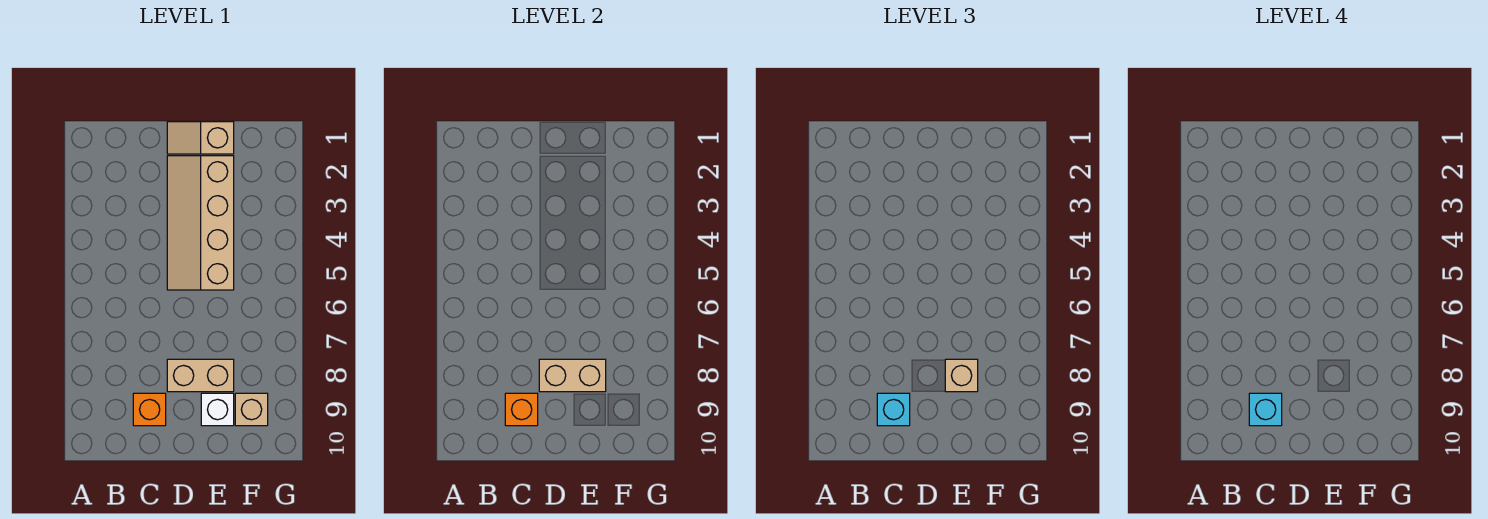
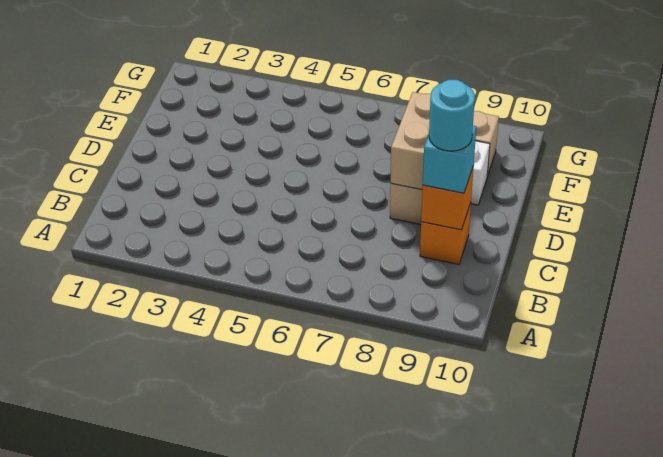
cyan brick C9 level 4 -> cyan round brick C9 level 4
tan slope D1:E1 level 1 top E -> none
tan slope D2:E5 level 1 top E -> none
tan brick E8 level 3 -> none

